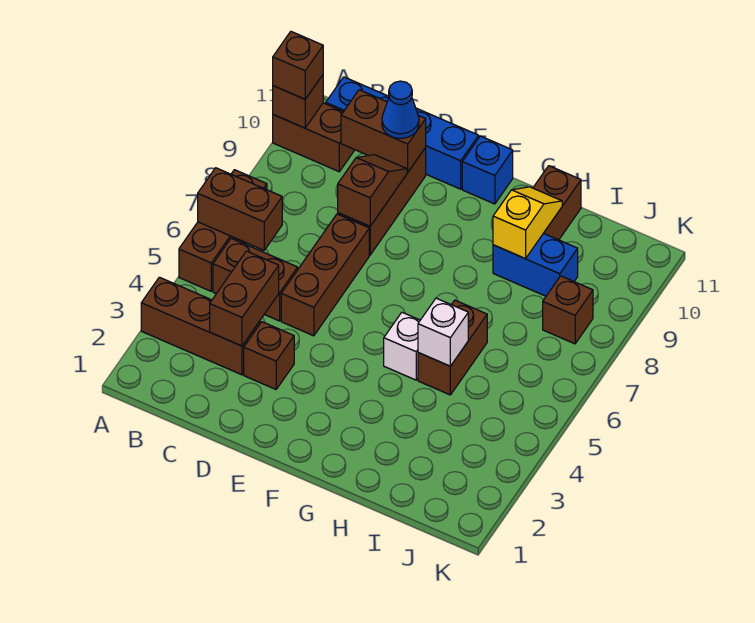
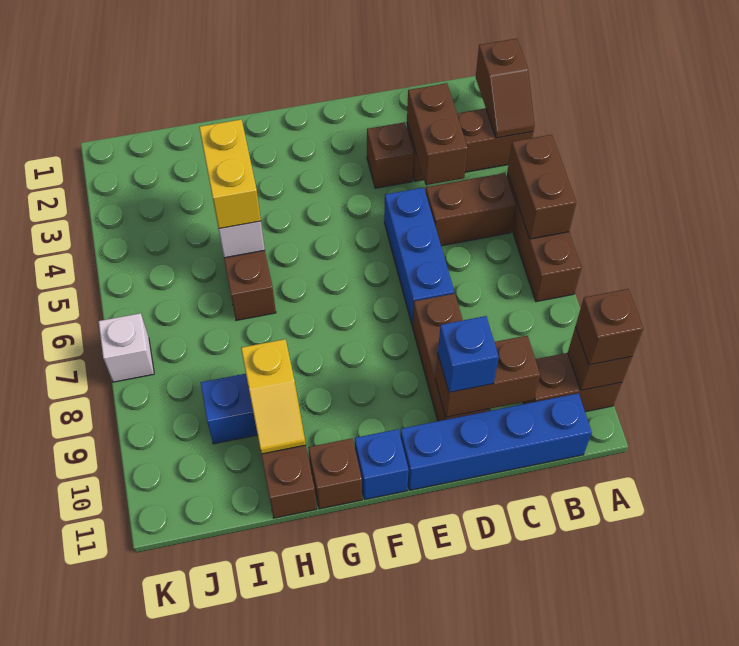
brown brick A6:B6 level 2 -> brown brick A5:A6 level 2
brown brick D5:D7 level 1 -> blue brick D5:D7 level 1
brown slope D8:D9 level 2 top 8 -> brown slope A2:A3 level 2 top 2
blue cone D10 level 3 -> blue brick D10 level 3
white brick G5 level 1 -> white brick K7 level 1
none -> yellow brick H4:H5 level 3
brown brick J8 level 1 -> brown brick G11 level 1

